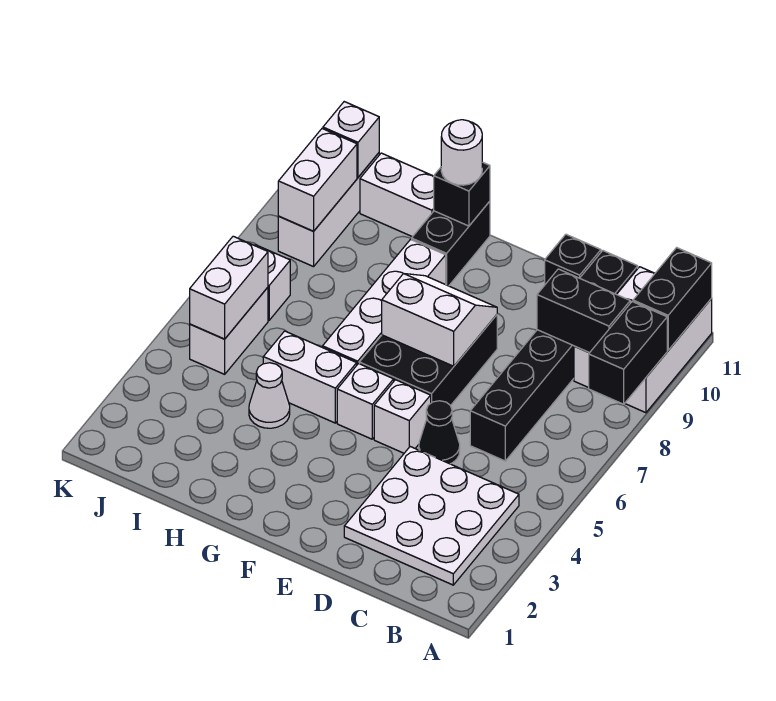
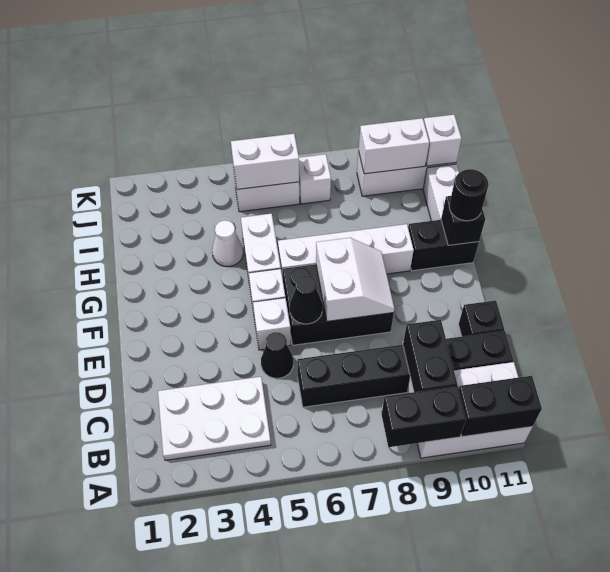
white plate B2:D4 level 1 -> white plate B2:C4 level 1
none -> black cone E6 level 2
white round brick G11 level 3 -> black round brick G11 level 3

